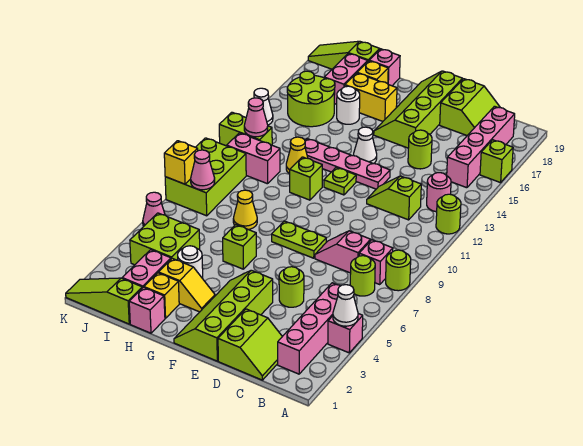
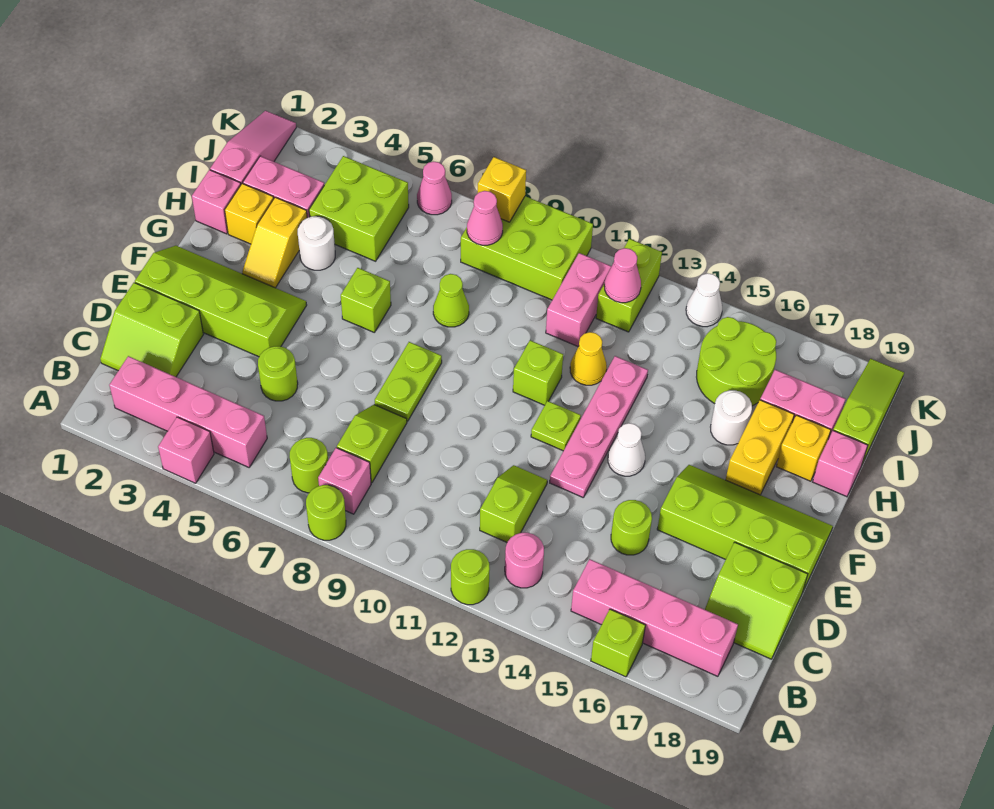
white cone A4 level 2 -> none
pink slope C8:D8 level 1 top C -> lime slope C8:D8 level 1 top C
yellow cone H8 level 1 -> lime cone H8 level 1
lime slope I1:K1 level 1 top I -> pink slope I1:K1 level 1 top I

